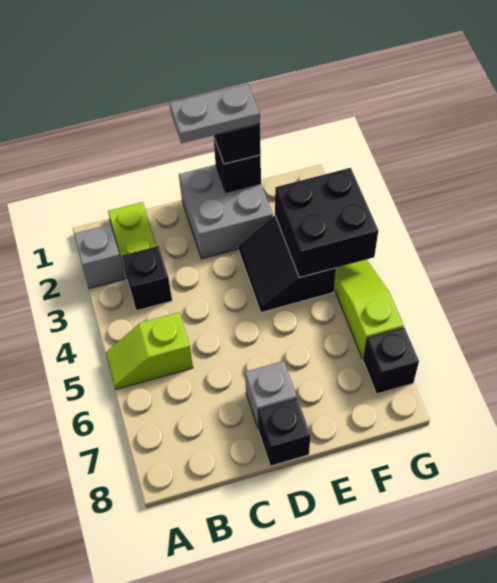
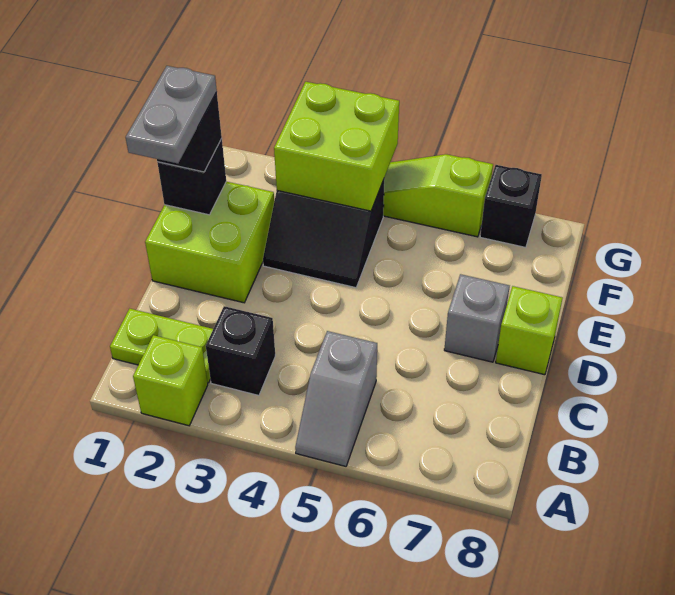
grey brick A2 level 1 -> lime brick A2 level 1
lime slope A5:B5 level 1 top B -> grey slope A5:B5 level 1 top B
grey brick D1:E2 level 1 -> lime brick D1:E2 level 1
black brick D8 level 1 -> lime brick D8 level 1
black brick F3:G4 level 2 -> lime brick F3:G4 level 2

